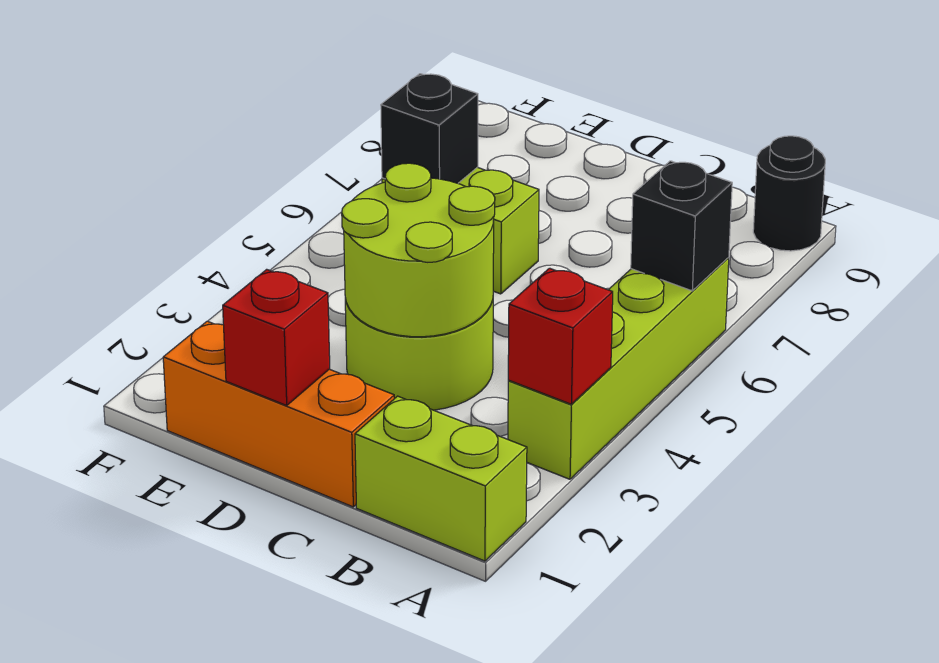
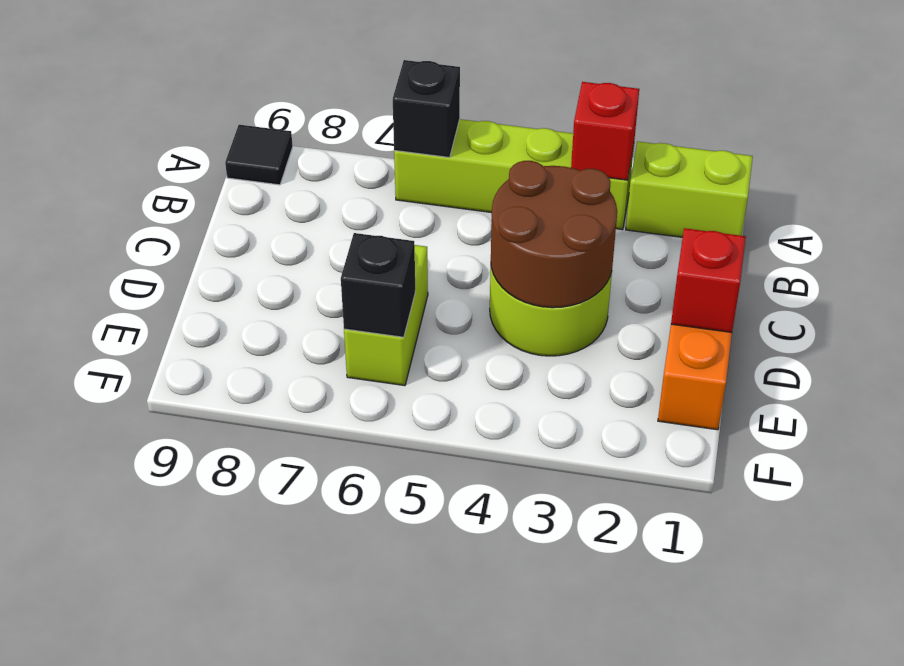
lime brick A1:B1 level 1 -> lime brick A1:A2 level 1
black round brick A9 level 1 -> black tile A9 level 1
lime round brick C3:D4 level 2 -> brown round brick C3:D4 level 2

